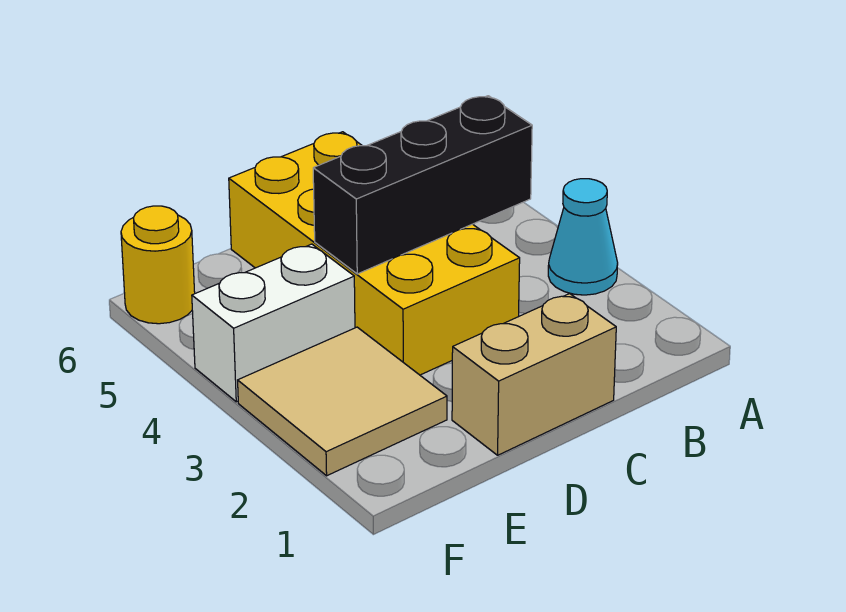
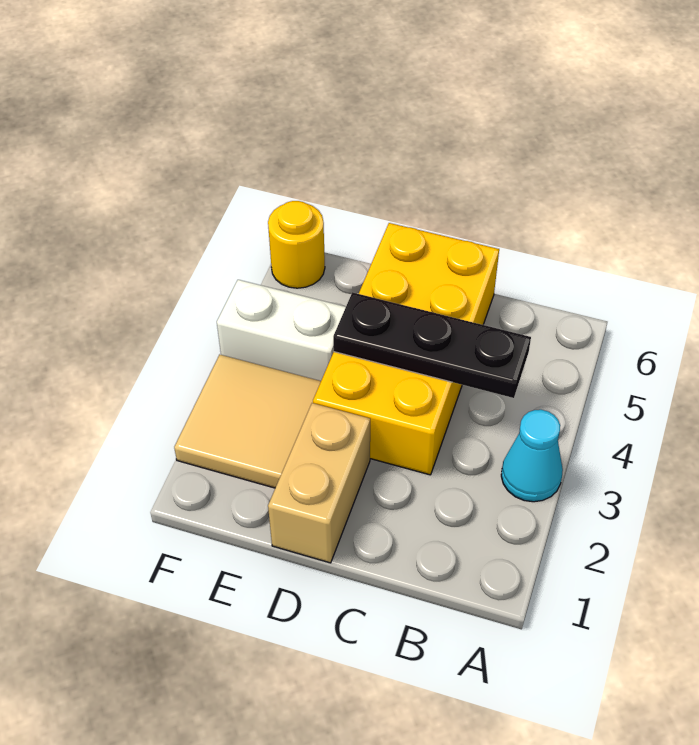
black brick B4:D4 level 2 -> black plate B4:D4 level 2
tan brick C1:D1 level 1 -> tan brick D1:D2 level 1

